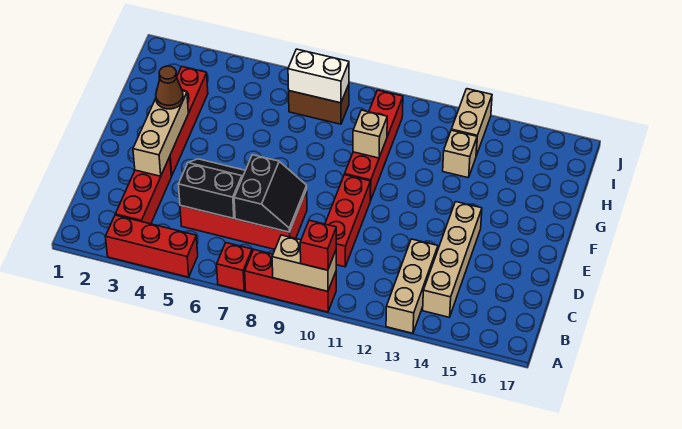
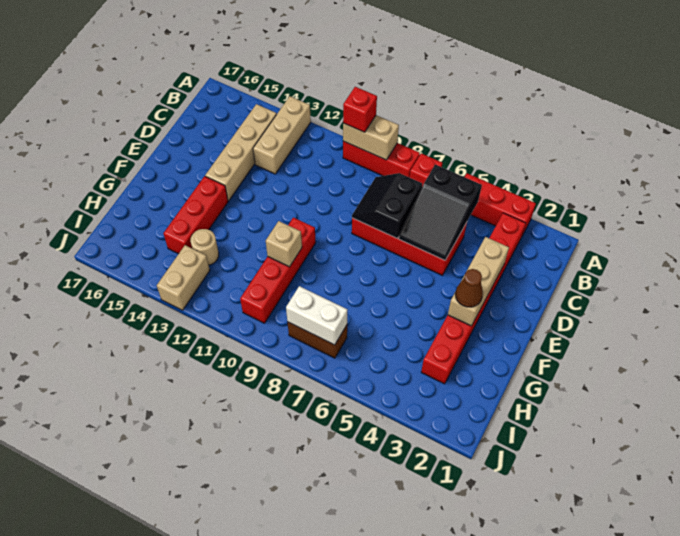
black slope C5:D6 level 2 top C -> black slope B5:D6 level 2 top B
red brick C10:E10 level 1 -> red brick F14:H14 level 1
tan brick H13 level 1 -> tan round brick H13 level 1

